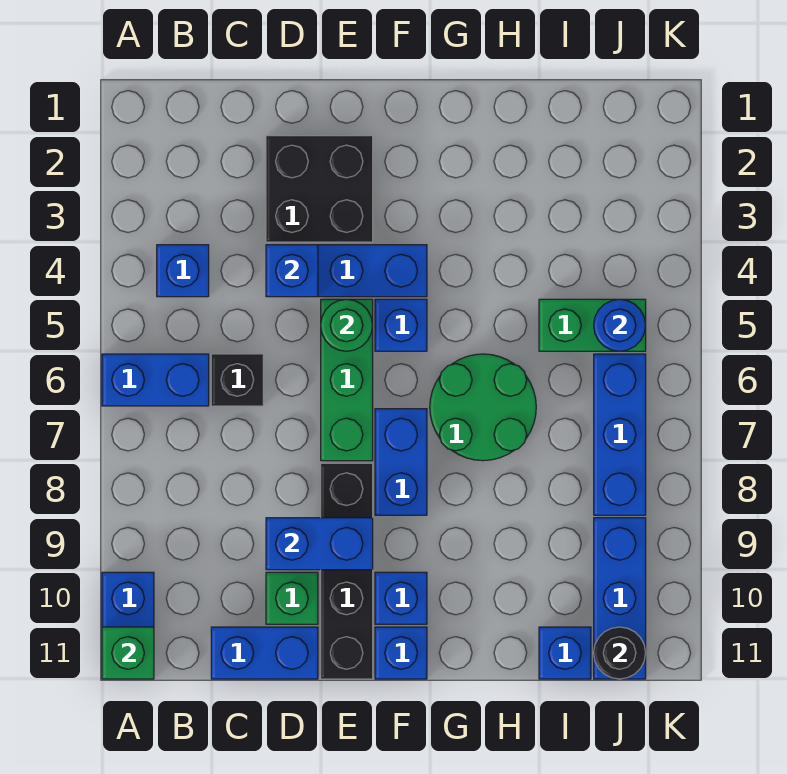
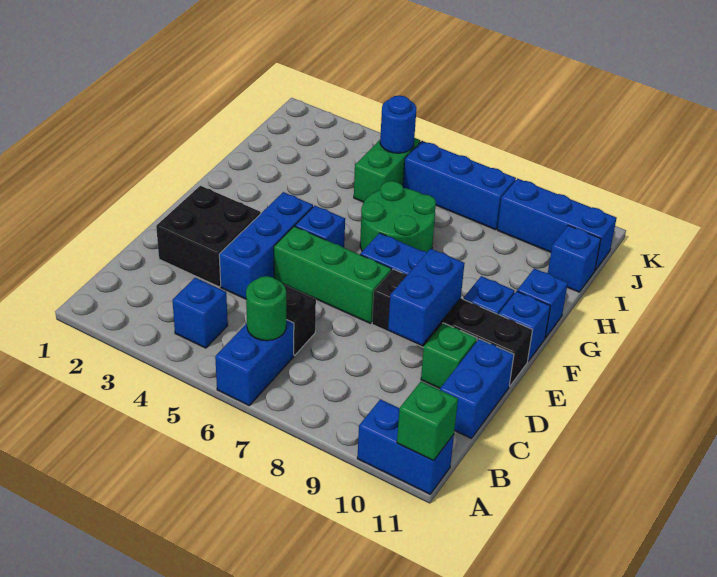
blue brick D4 level 2 -> blue brick G11 level 1
green round brick E5 level 2 -> green round brick B6 level 2
black round brick J11 level 2 -> none

